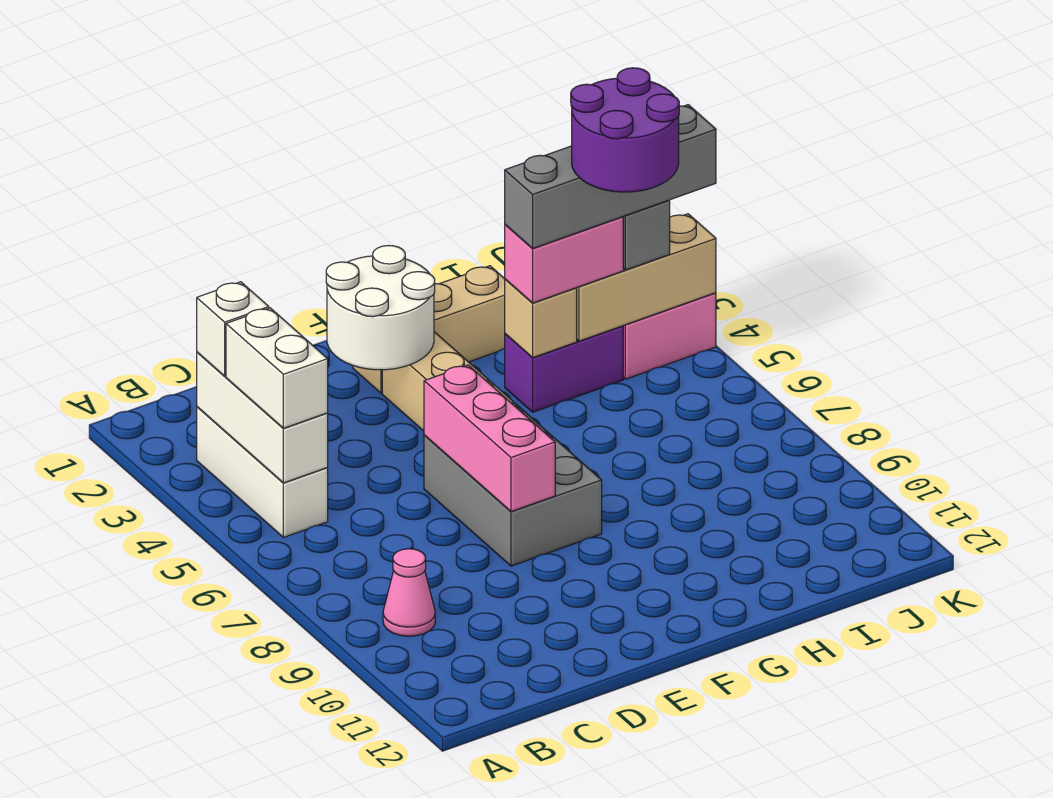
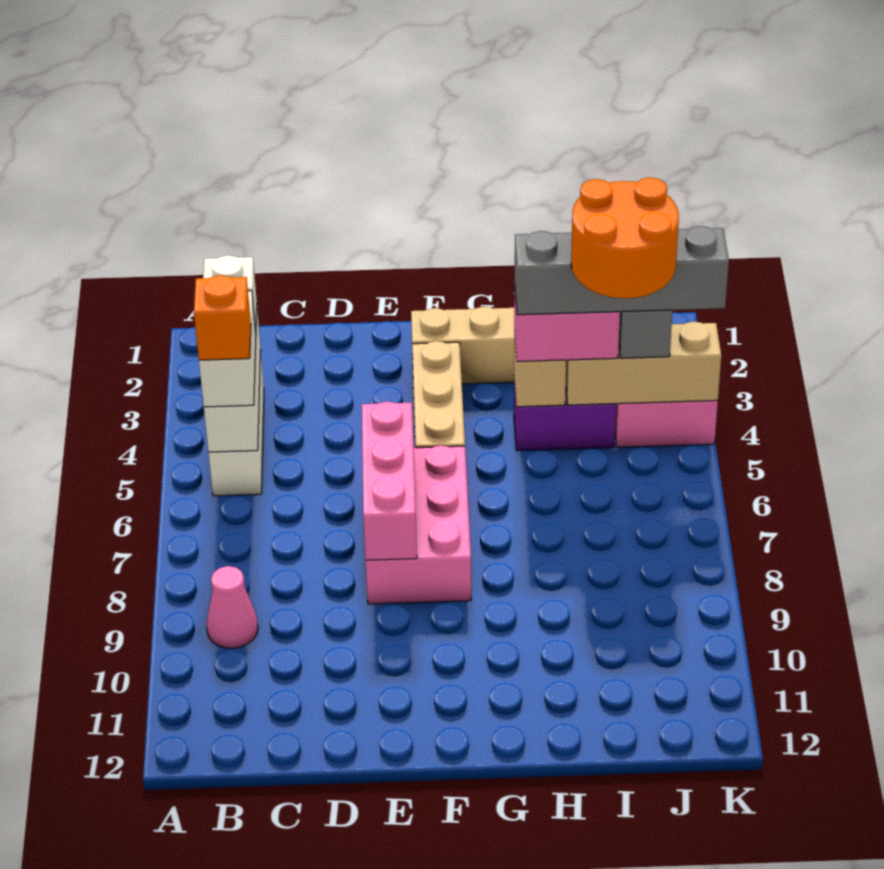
none -> orange brick B5 level 4
white round brick E2:F3 level 2 -> none
grey brick E6:F8 level 1 -> pink brick E6:F8 level 1
purple round brick I4:J5 level 5 -> orange round brick I4:J5 level 5

